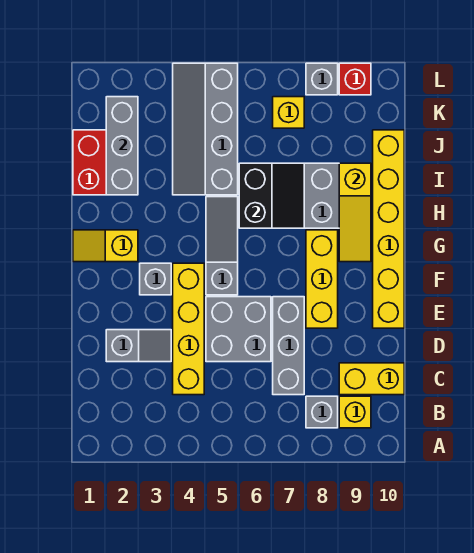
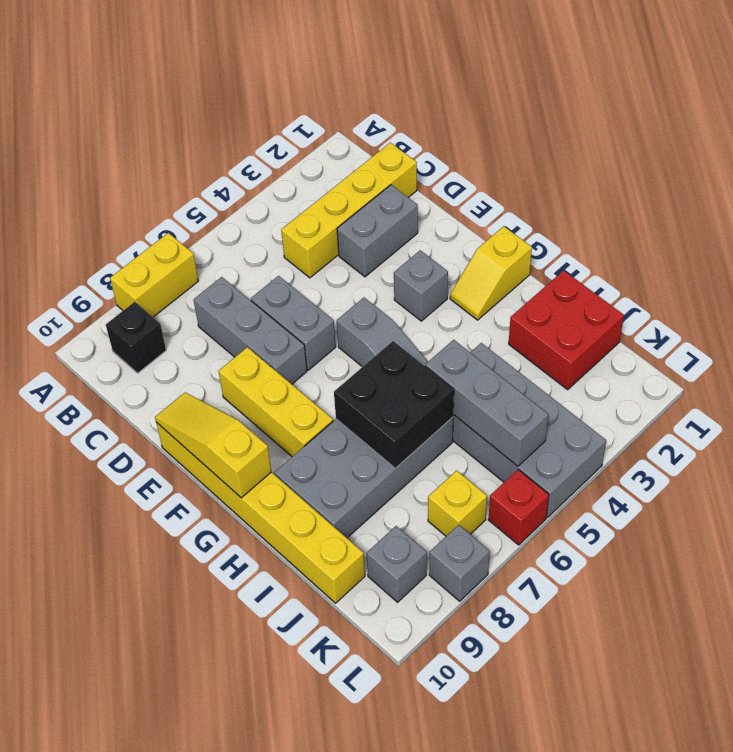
grey brick B8 level 1 -> grey brick K9 level 1
yellow brick B9 level 1 -> black brick B9 level 1
yellow brick C4:F4 level 1 -> yellow brick C1:C4 level 1
yellow brick C9:C10 level 1 -> yellow brick A7:A8 level 1
grey slope D2:D3 level 1 top 2 -> grey brick D2:D3 level 1
grey brick D5:E6 level 1 -> grey brick D6:E6 level 1
yellow slope G1:G2 level 1 top 2 -> yellow slope G1:G2 level 1 top 1
yellow slope G9:I9 level 2 top I -> yellow slope E10:G10 level 2 top G
black slope H6:I7 level 2 top 6 -> black brick H6:I7 level 2
grey brick I2:K2 level 2 -> grey brick I5:K5 level 2
grey slope I4:L5 level 1 top 5 -> grey brick I4:L5 level 1
red brick L9 level 1 -> red brick L6 level 1

